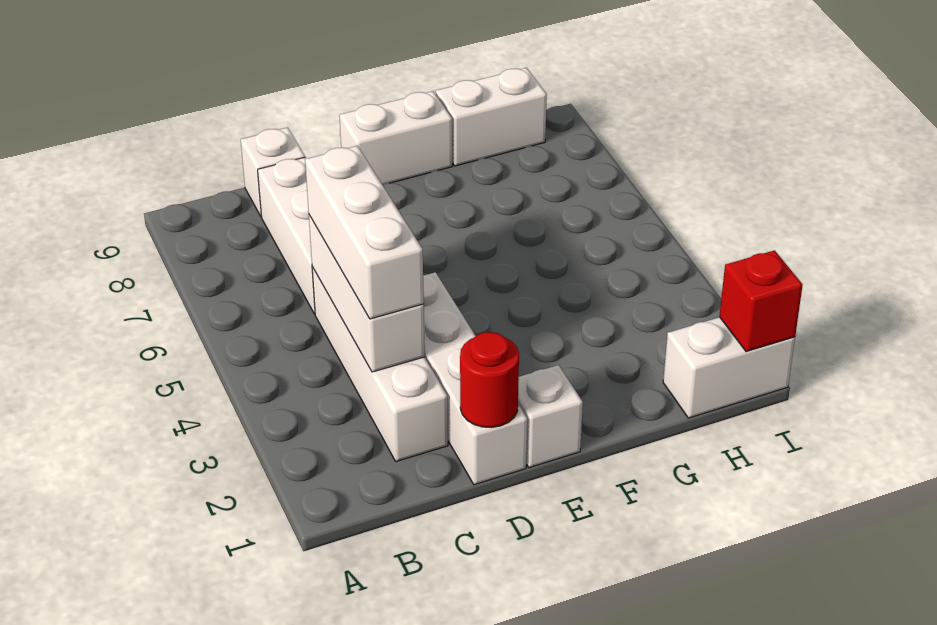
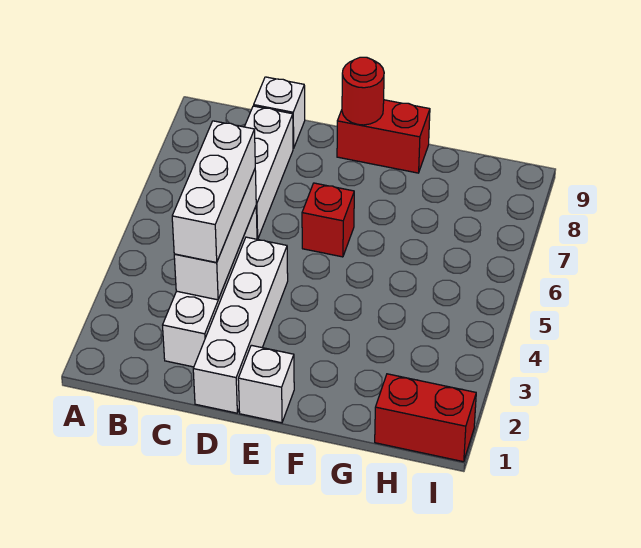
red round brick D1 level 2 -> red round brick E9 level 2
white brick E9:F9 level 1 -> red brick E9:F9 level 1
white brick G9:H9 level 1 -> none
white brick H1:I1 level 1 -> red brick H1:I1 level 1
red brick I1 level 2 -> red brick E6 level 1

